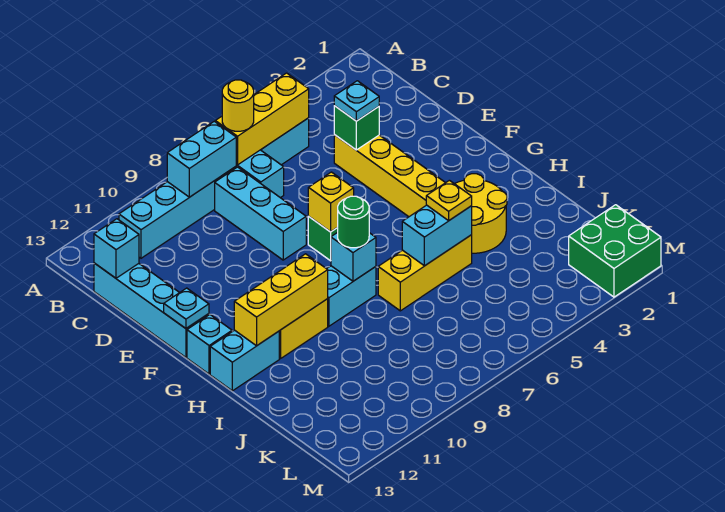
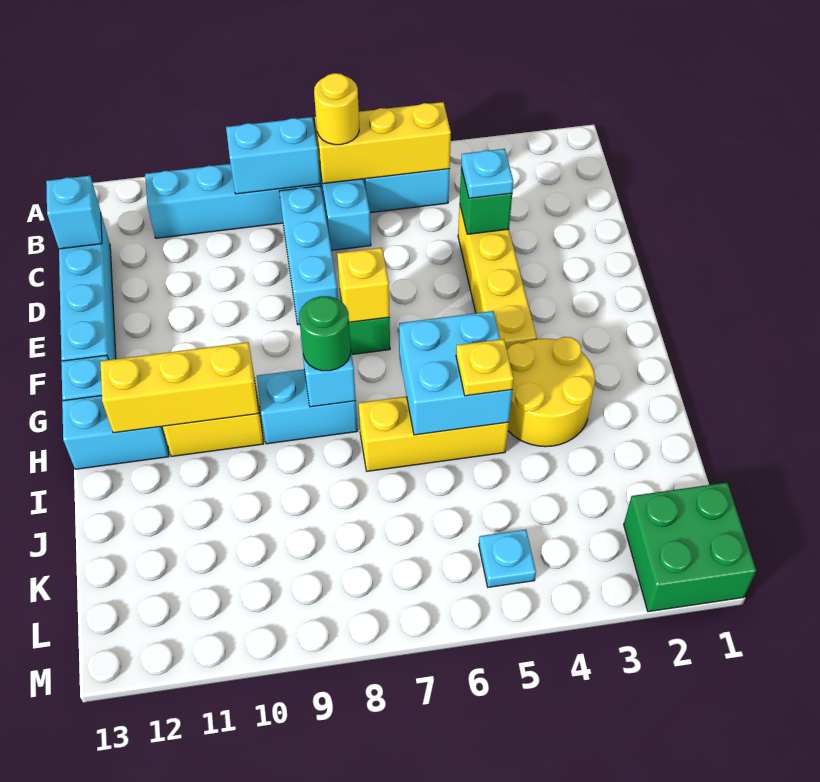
cyan plate F13 level 2 -> cyan plate L5 level 1
cyan brick I5:I6 level 2 -> cyan brick H5:I6 level 2

